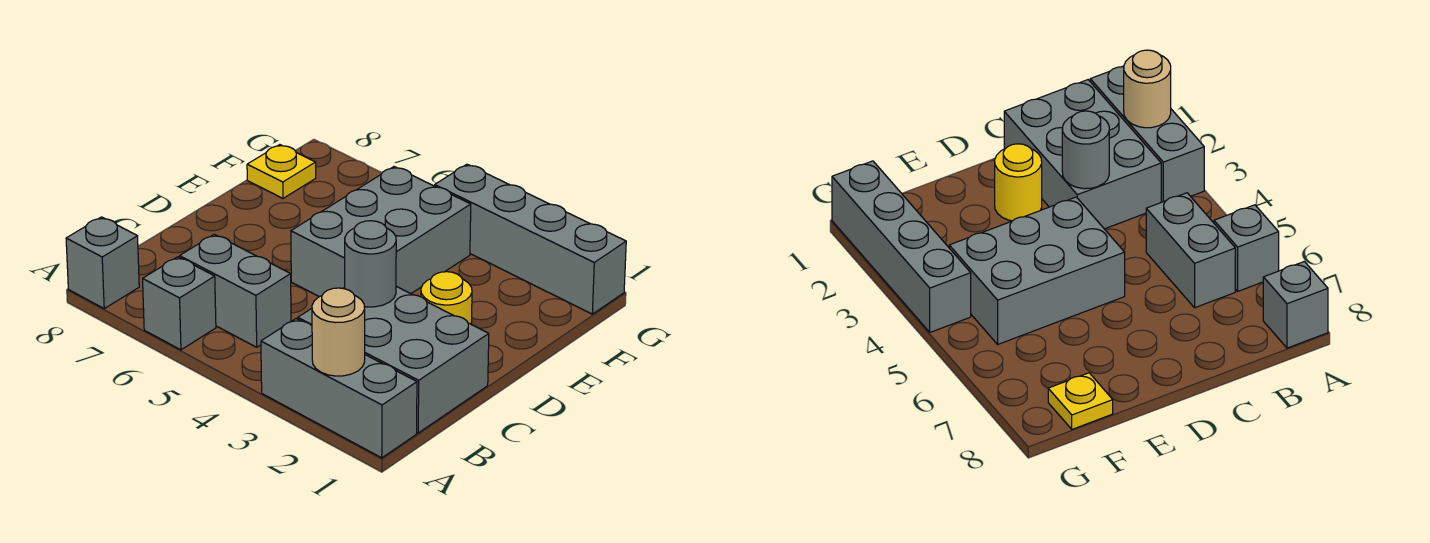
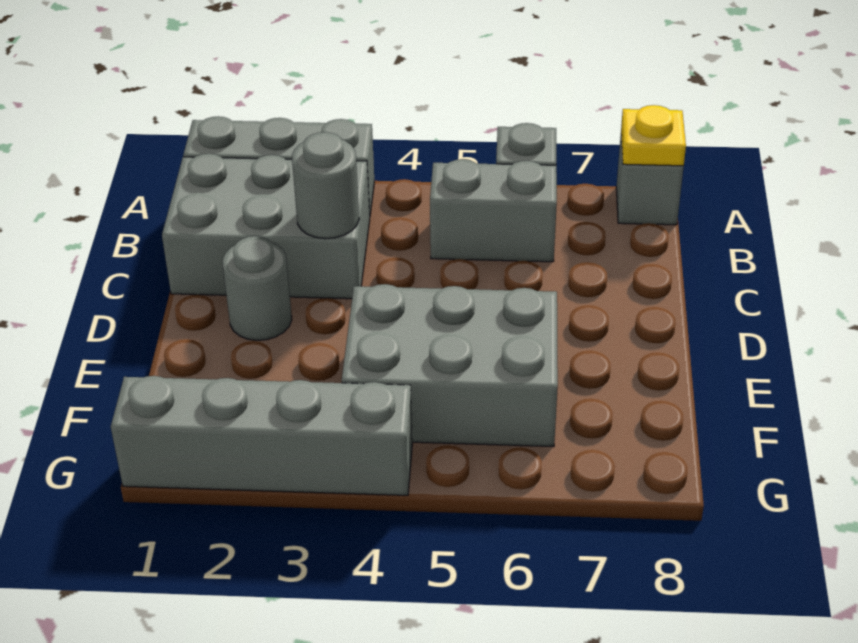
tan round brick A2 level 2 -> none
yellow round brick D2 level 1 -> grey round brick D2 level 1
grey brick D4:F5 level 1 -> grey brick E4:F6 level 1
yellow plate F8 level 1 -> yellow plate A8 level 2

